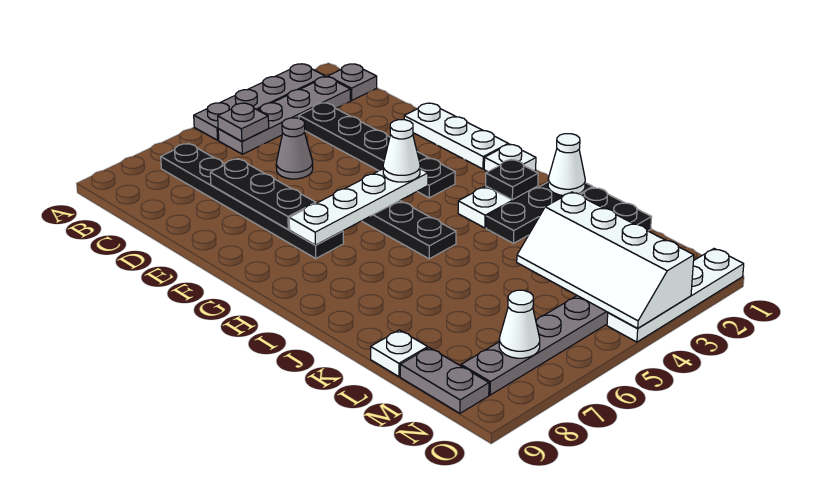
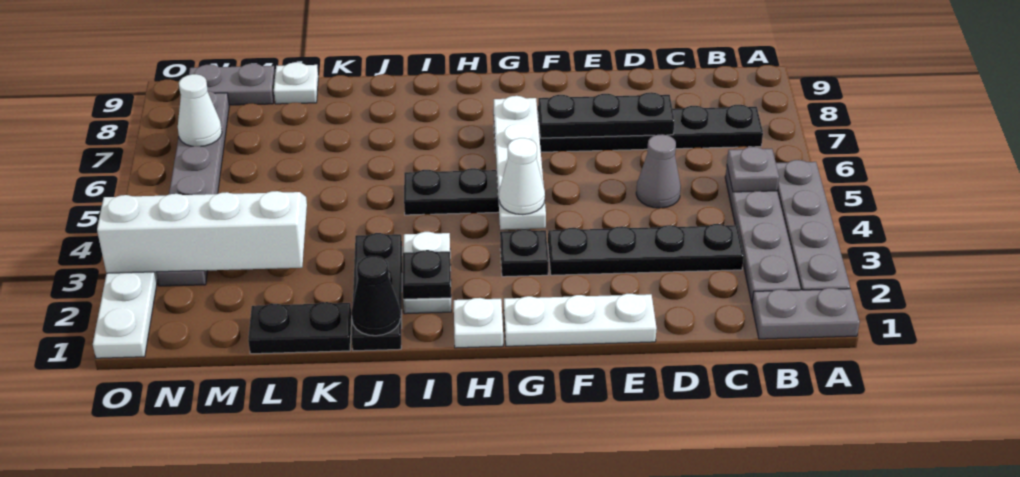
grey plate B1 level 1 -> grey plate A1:B1 level 1
white cone J1 level 2 -> black cone J1 level 2

